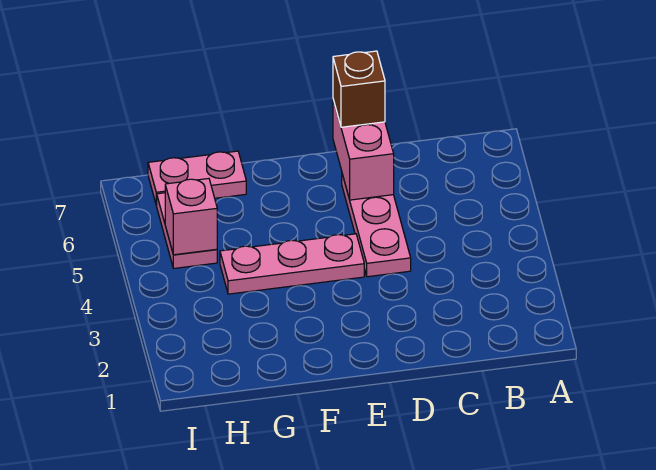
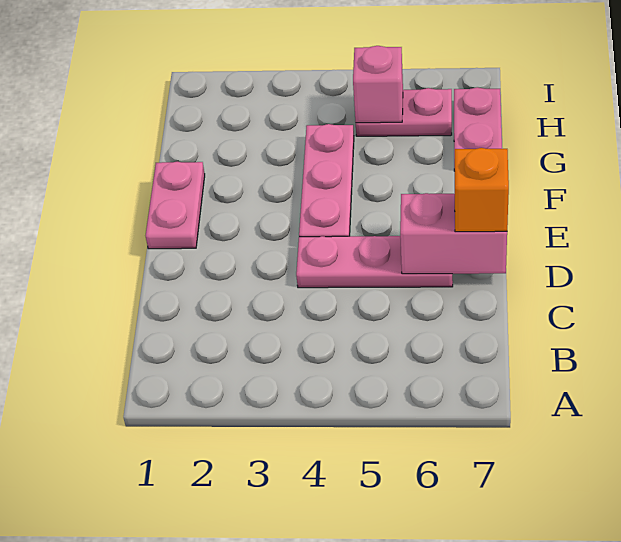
brown brick D7 level 3 -> orange brick D7 level 3
none -> pink plate E1:F1 level 1

